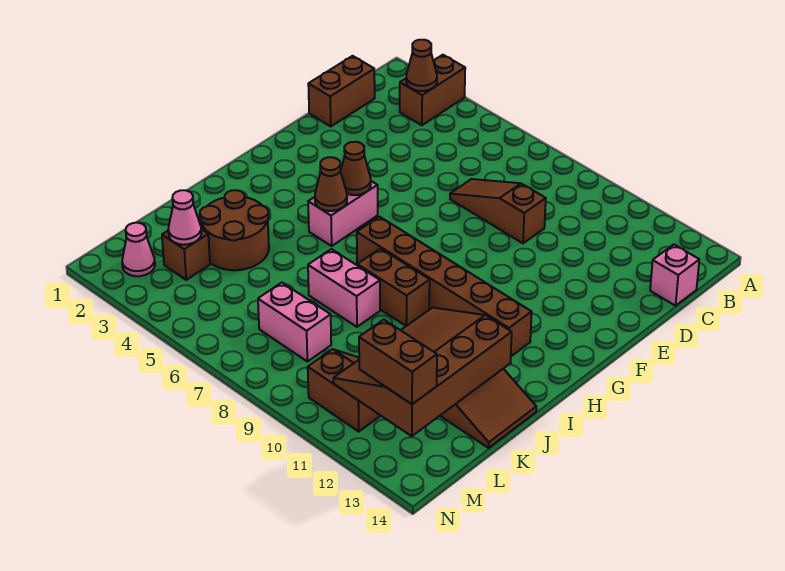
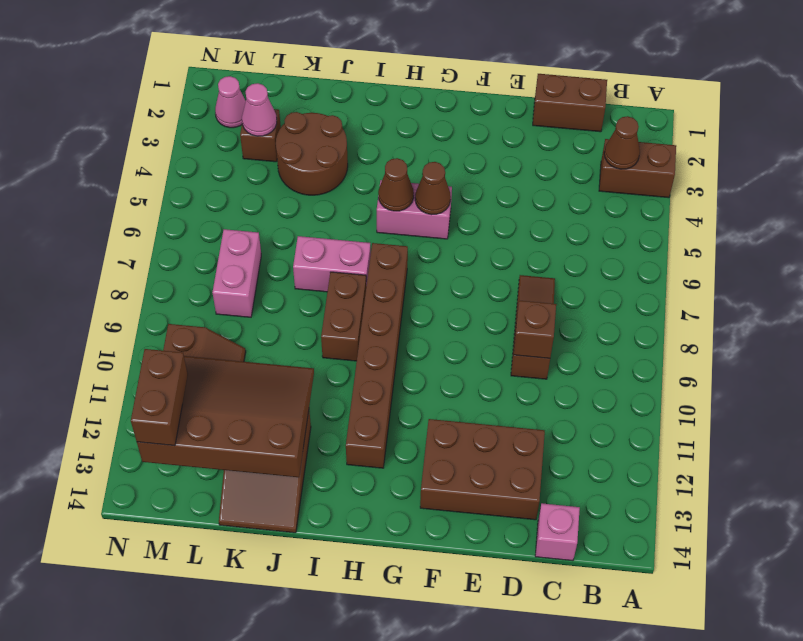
none -> brown brick D9 level 2
none -> brown brick D12:F13 level 1
pink brick J7:J8 level 1 -> pink brick I7:J7 level 1

